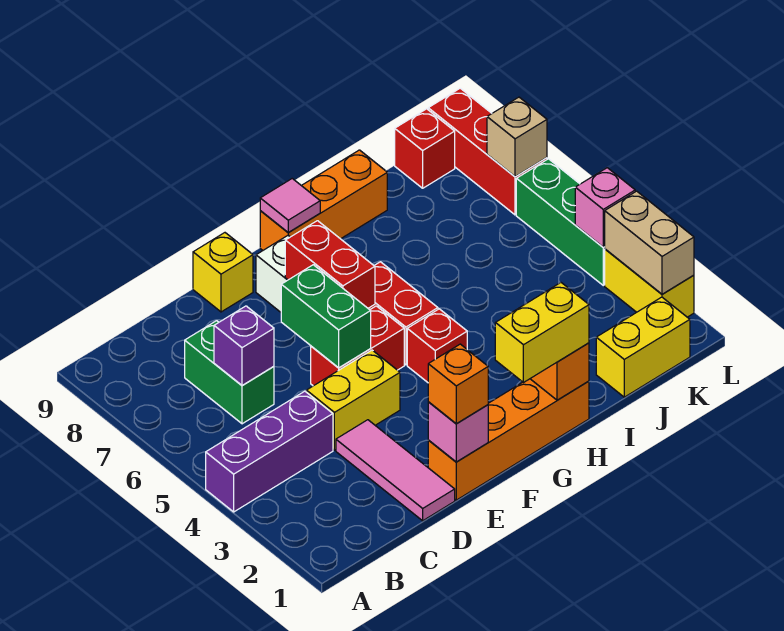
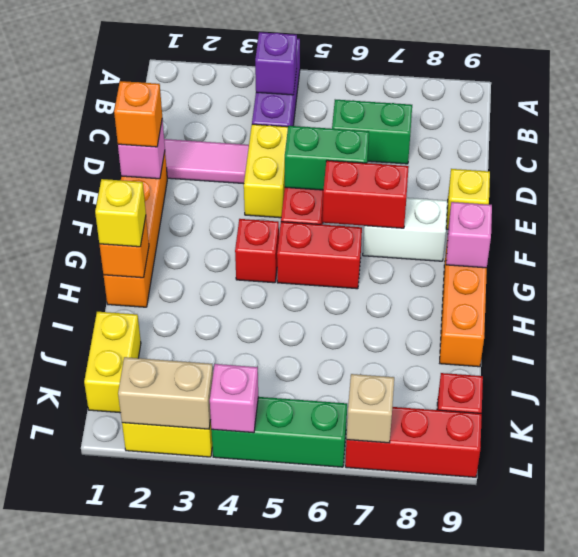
purple brick C6 level 2 -> purple brick B4 level 2
yellow brick G1:H1 level 3 -> yellow brick H1 level 3
pink tile G9 level 2 -> pink brick G9 level 2

